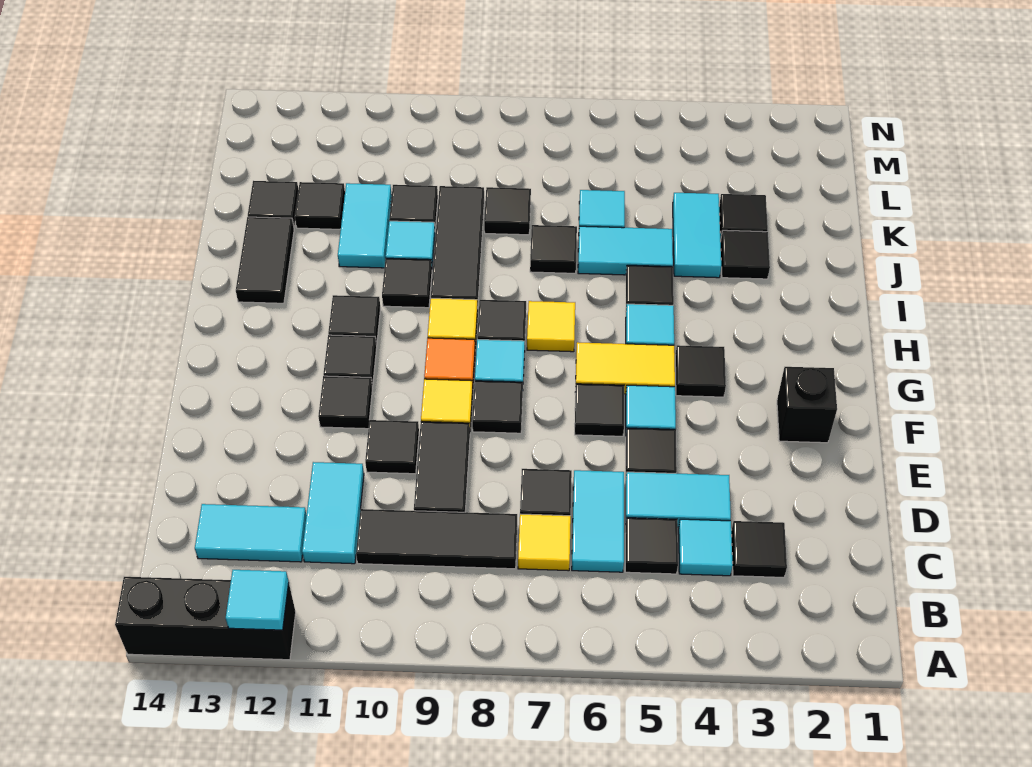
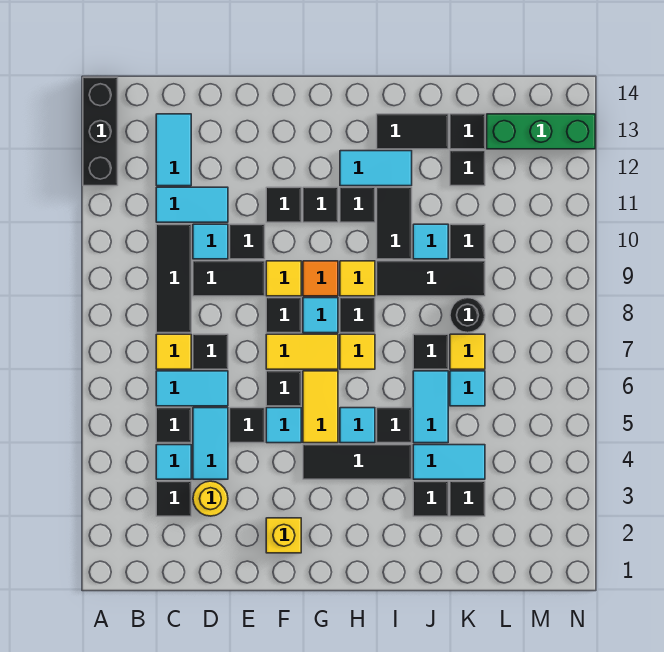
cyan tile A12 level 2 -> cyan tile D10 level 1
none -> yellow round brick D3 level 1
black brick F2 level 1 -> yellow brick F2 level 1
none -> yellow tile F7:G7 level 1
black tile G4 level 1 -> black tile G4:I4 level 1
black tile I10 level 1 -> black tile I10:I11 level 1
cyan tile J11:K11 level 1 -> cyan tile H12:I12 level 1
none -> yellow tile K7 level 1
black tile K8 level 1 -> black round brick K8 level 1
none -> green brick L13:N13 level 1

